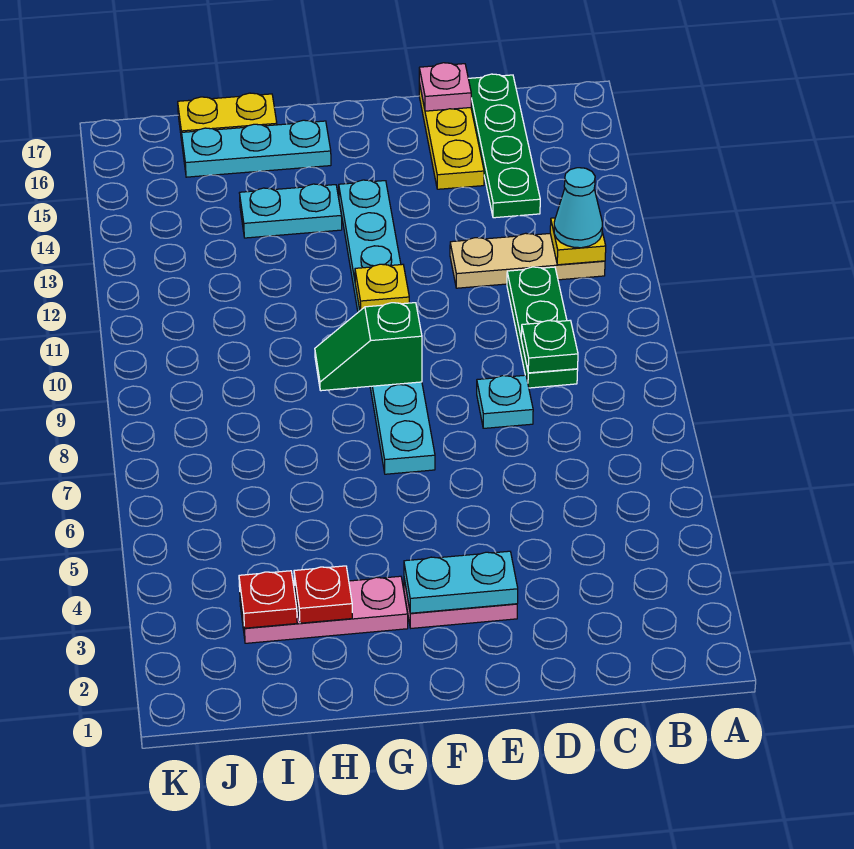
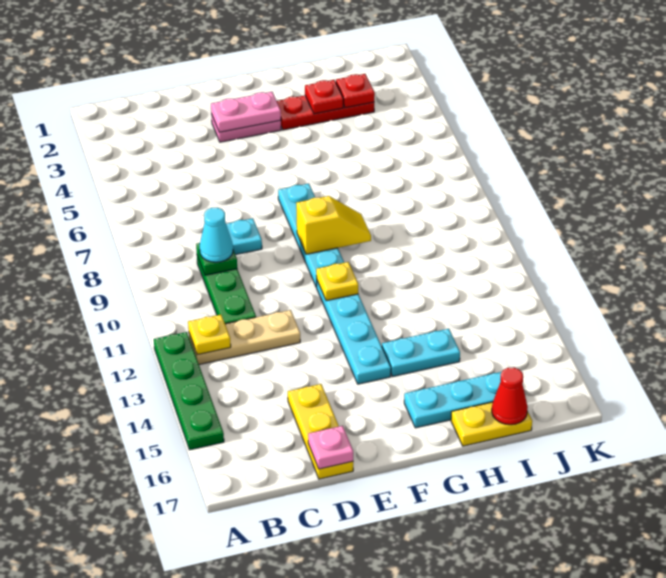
cyan cone B12 level 3 -> cyan cone C9 level 3
green plate C14:C17 level 1 -> green plate A12:A15 level 1
cyan plate E3:F3 level 2 -> pink plate E3:F3 level 2
green slope F9:G9 level 2 top F -> yellow slope F9:G9 level 2 top F
pink plate G3:I3 level 1 -> red plate G3:I3 level 1
none -> red cone I17 level 2

